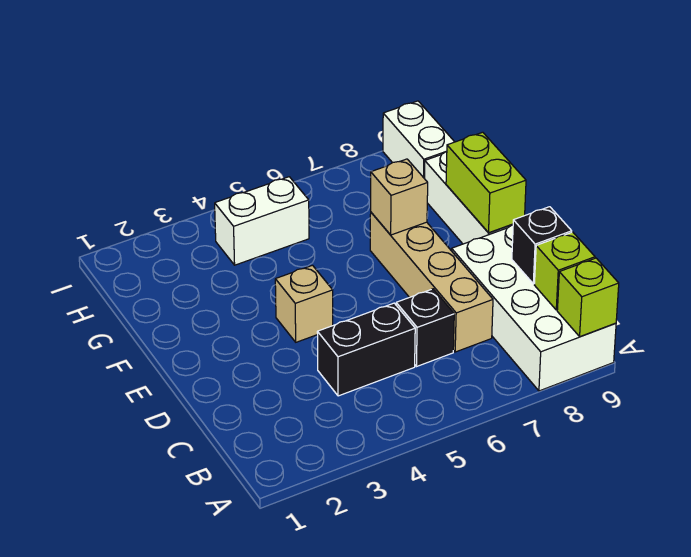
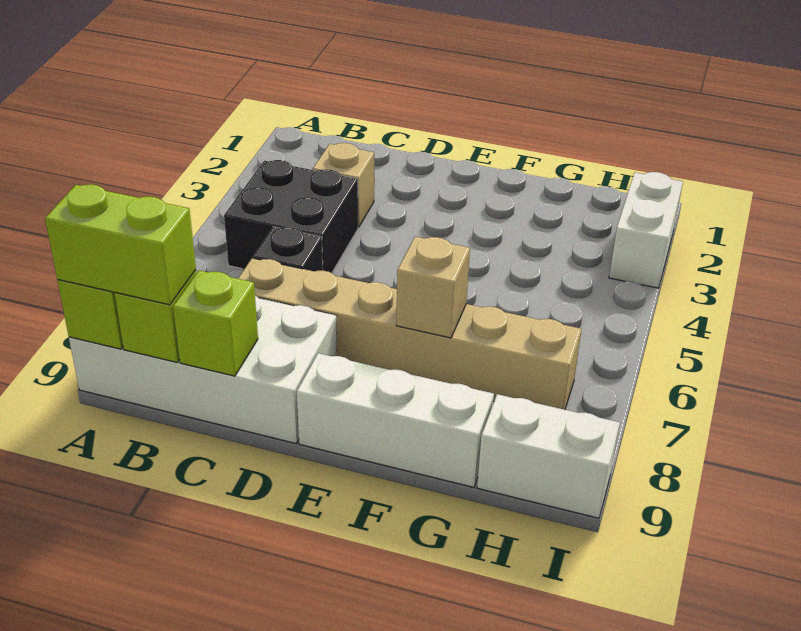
black brick C4:C5 level 1 -> black brick B4:C5 level 1
tan brick C7:F7 level 1 -> tan brick C7:H7 level 1
black brick C9 level 2 -> lime brick C9 level 2
tan brick E4 level 1 -> tan brick C3 level 1
lime brick E9:F9 level 2 -> lime brick A9:B9 level 3
white brick H4:H5 level 1 -> white brick I2:I3 level 1

